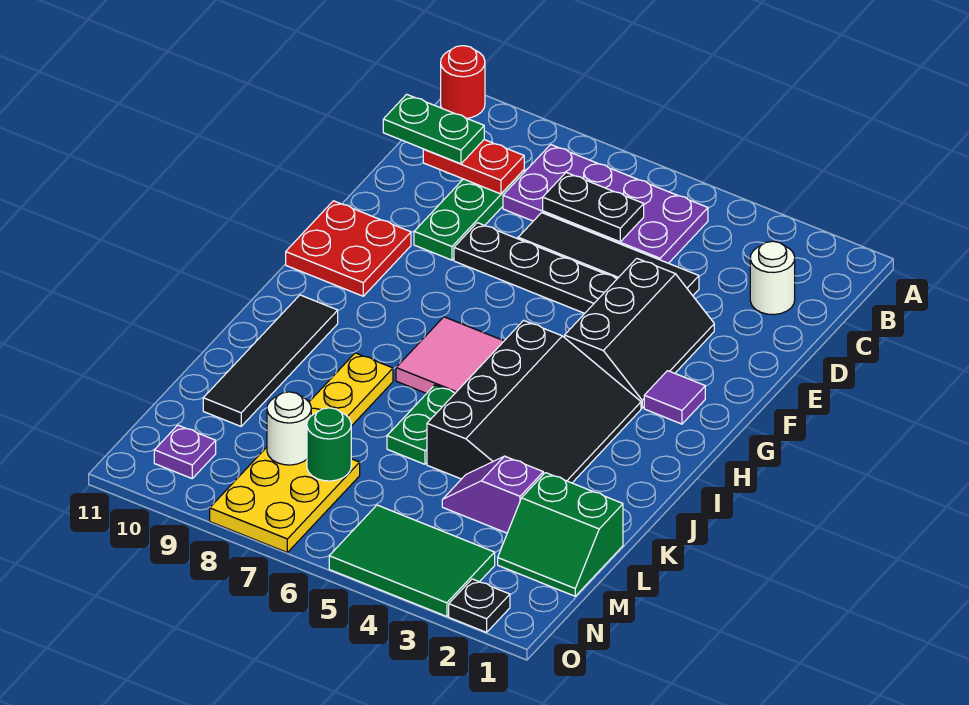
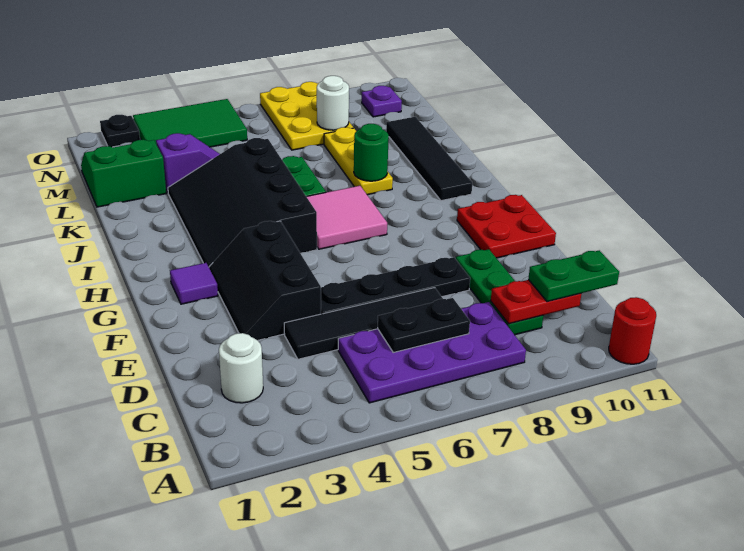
green round brick M7 level 2 -> green round brick J8 level 2

